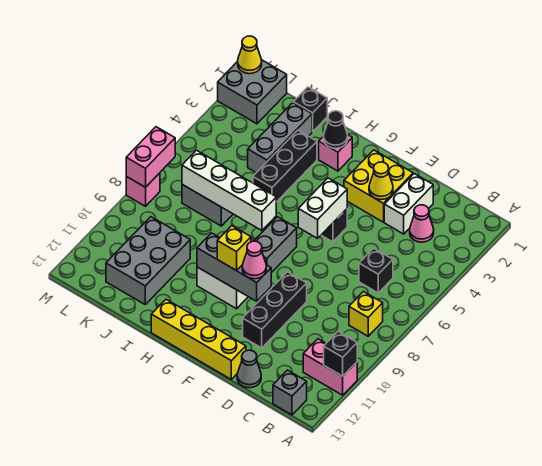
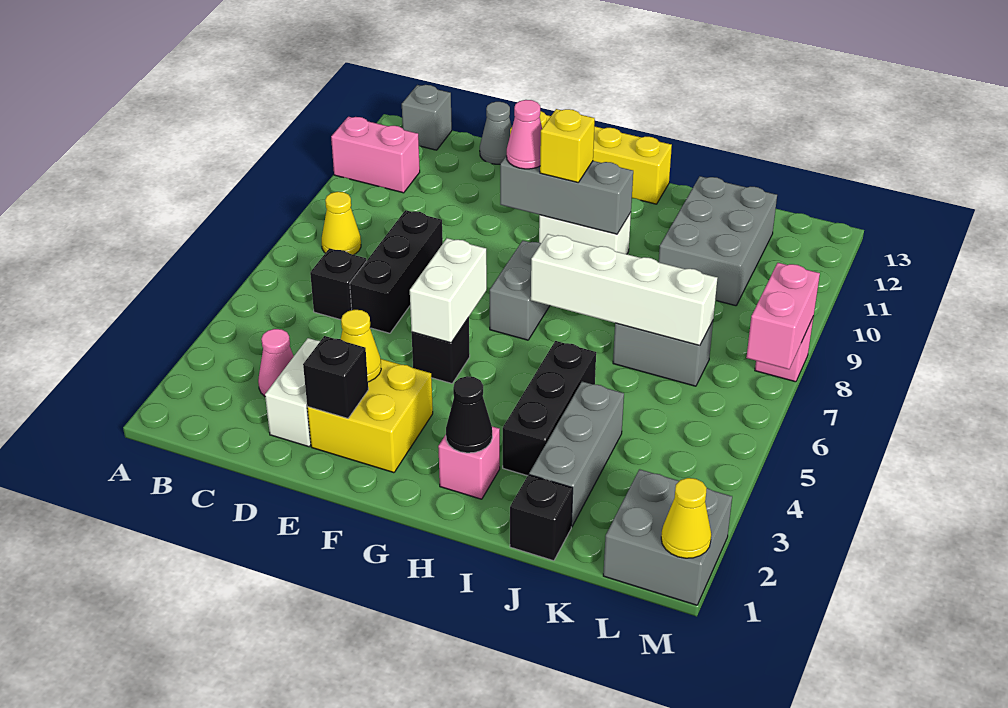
black brick A11 level 2 -> black brick E2 level 2
yellow brick B8 level 1 -> yellow cone B8 level 1
black brick E9:E11 level 1 -> black brick D6:D8 level 1

